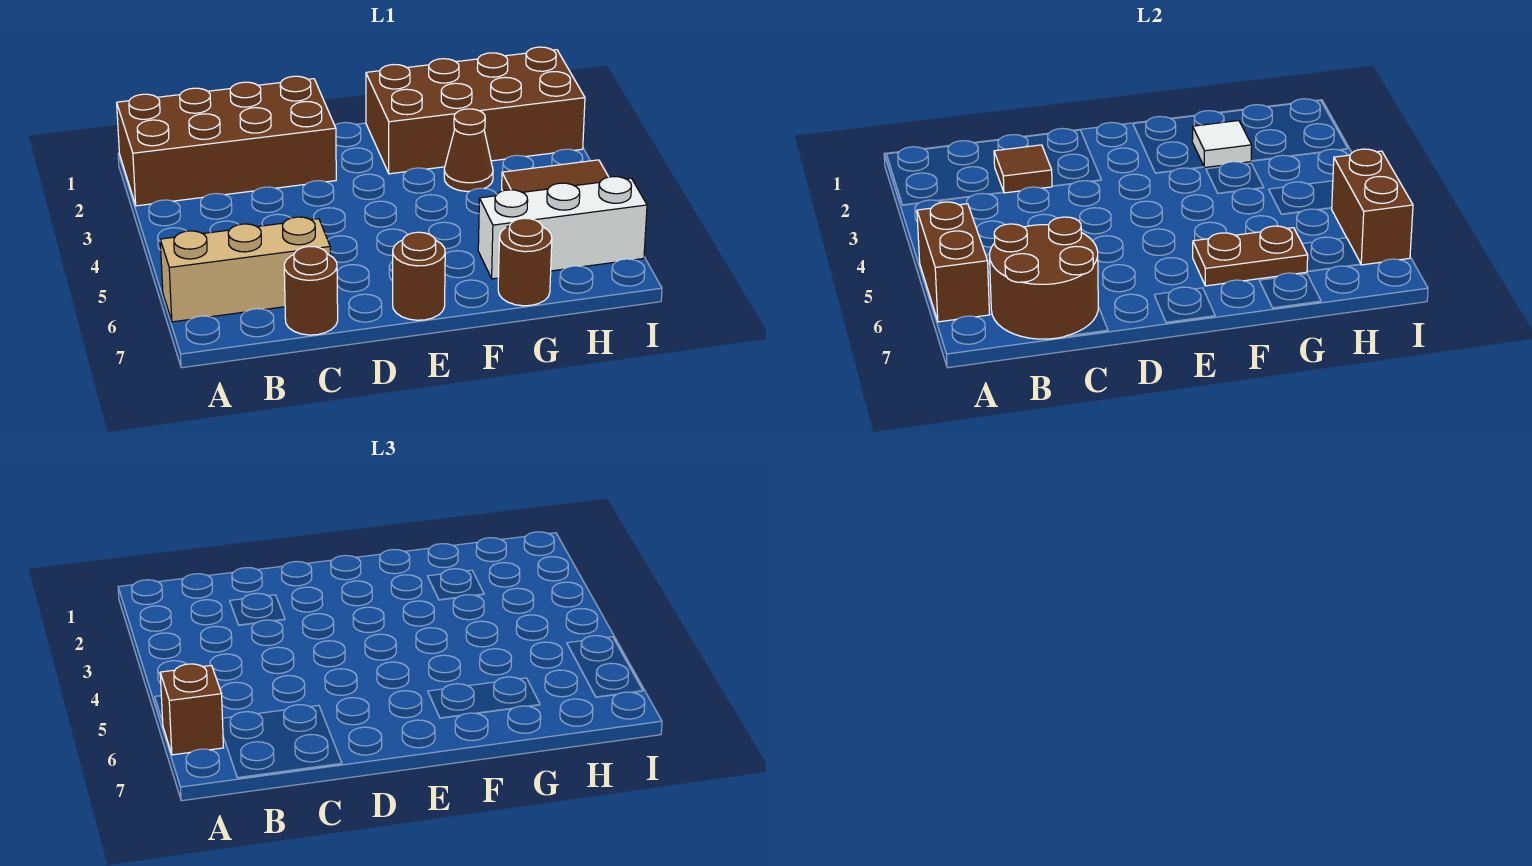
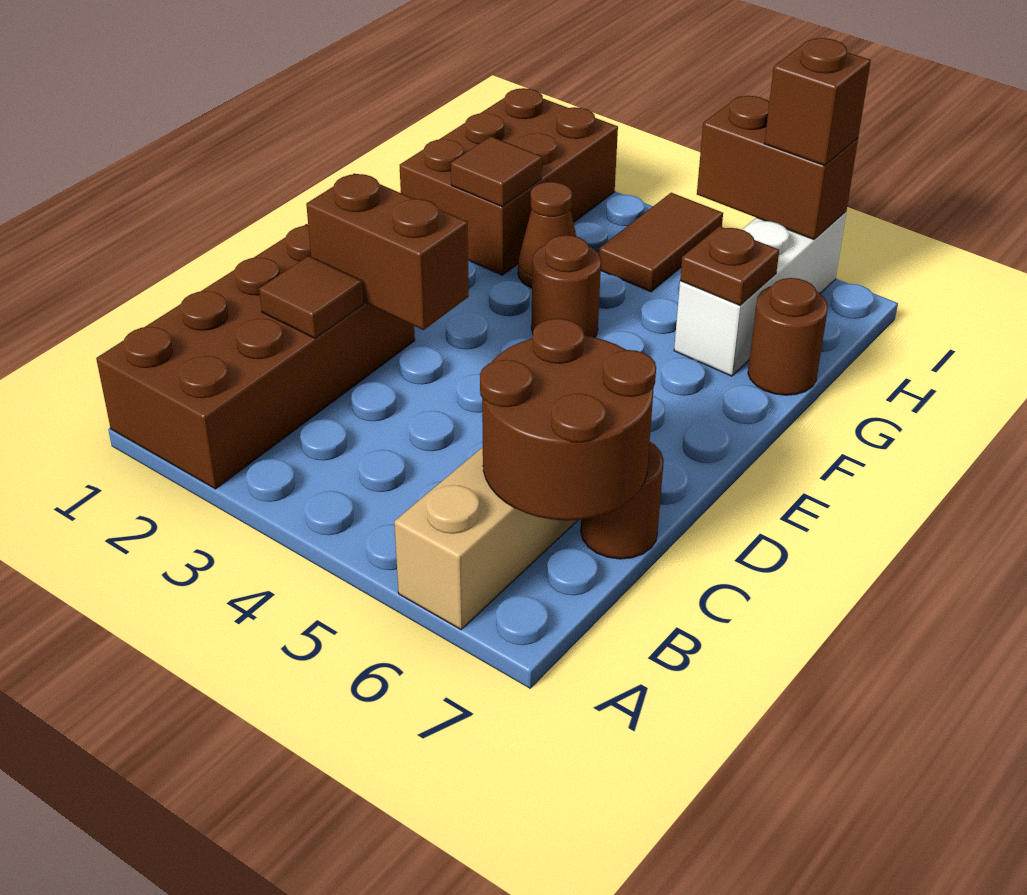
brown brick A5:A6 level 2 -> brown brick D2:D3 level 2
brown brick A6 level 3 -> brown brick I6 level 3
brown round brick E7 level 1 -> brown round brick F4 level 1
brown brick F1:I2 level 1 -> brown brick G1:I2 level 1
brown plate F6:G6 level 2 -> brown plate G6 level 2
white tile G2 level 2 -> brown tile G2 level 2

